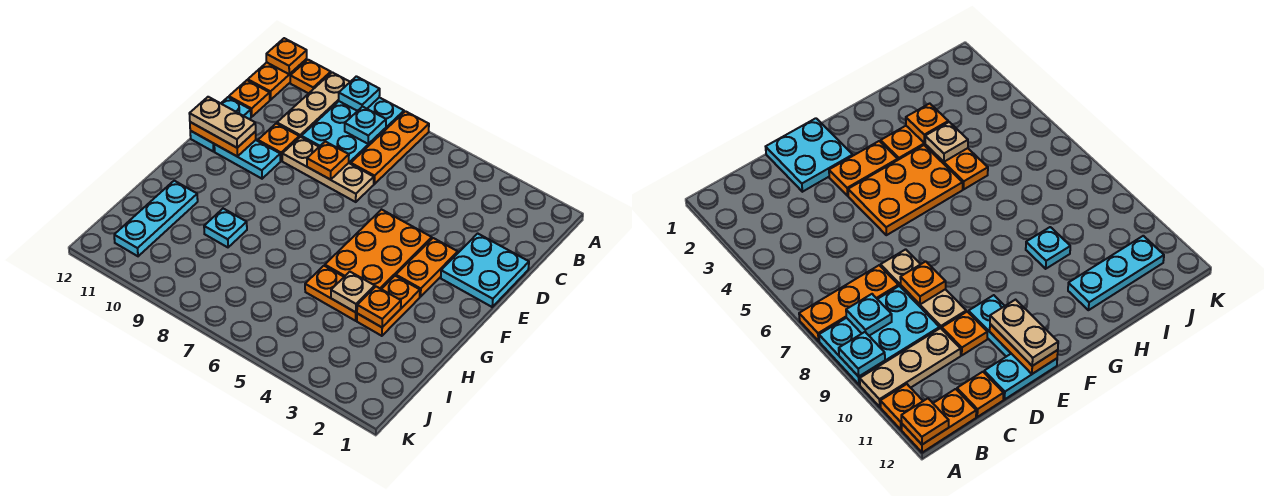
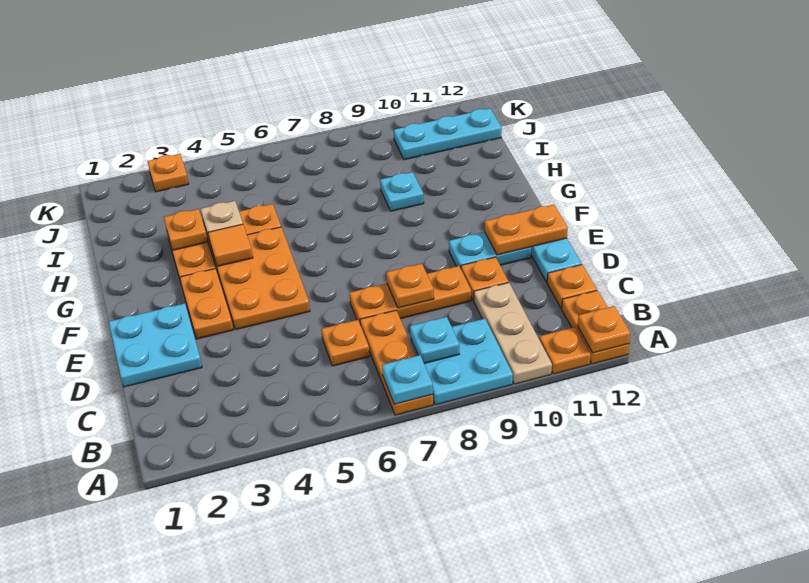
cyan plate A8:C9 level 1 -> cyan plate A8:B9 level 1
cyan plate A9 level 2 -> cyan plate A7 level 2
none -> orange plate C6 level 1
tan plate D7:D9 level 1 -> orange plate D7:D9 level 1
tan plate E11:E12 level 3 -> none
none -> orange tile G4 level 2
cyan plate H11:J11 level 1 -> cyan plate J10:J12 level 1
none -> orange plate K3 level 1

